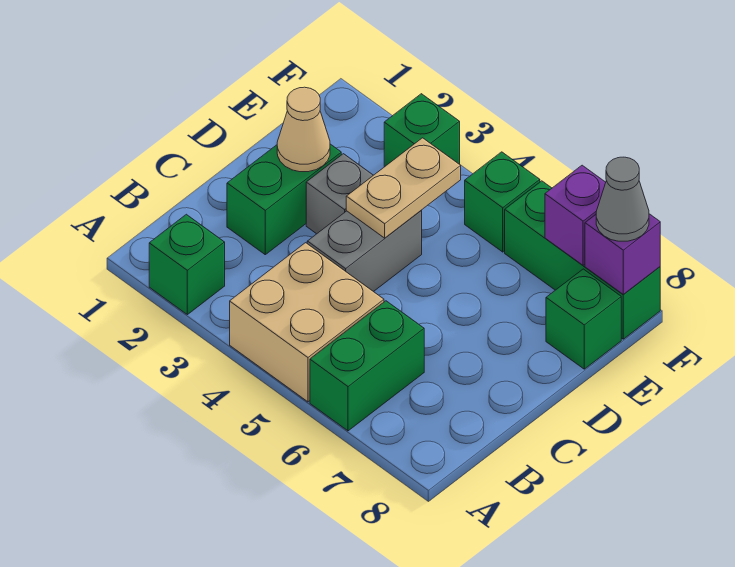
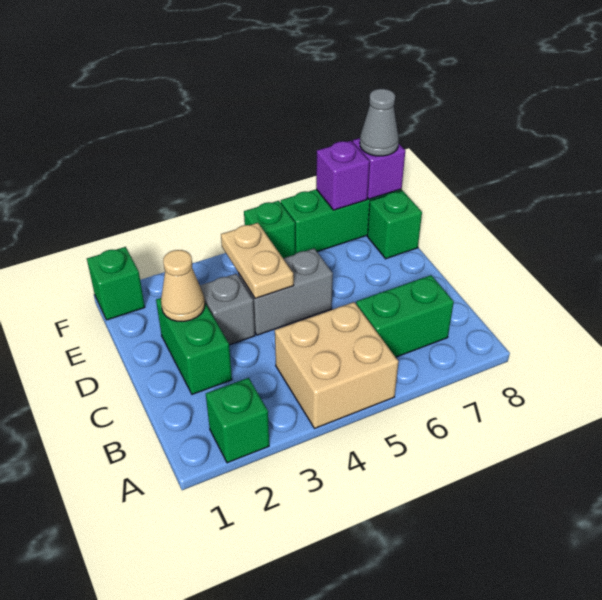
green brick A6:B6 level 1 -> green brick B6:B7 level 1
grey brick C4:D4 level 1 -> grey brick D4:D5 level 1
green brick F3 level 1 -> green brick F1 level 1

